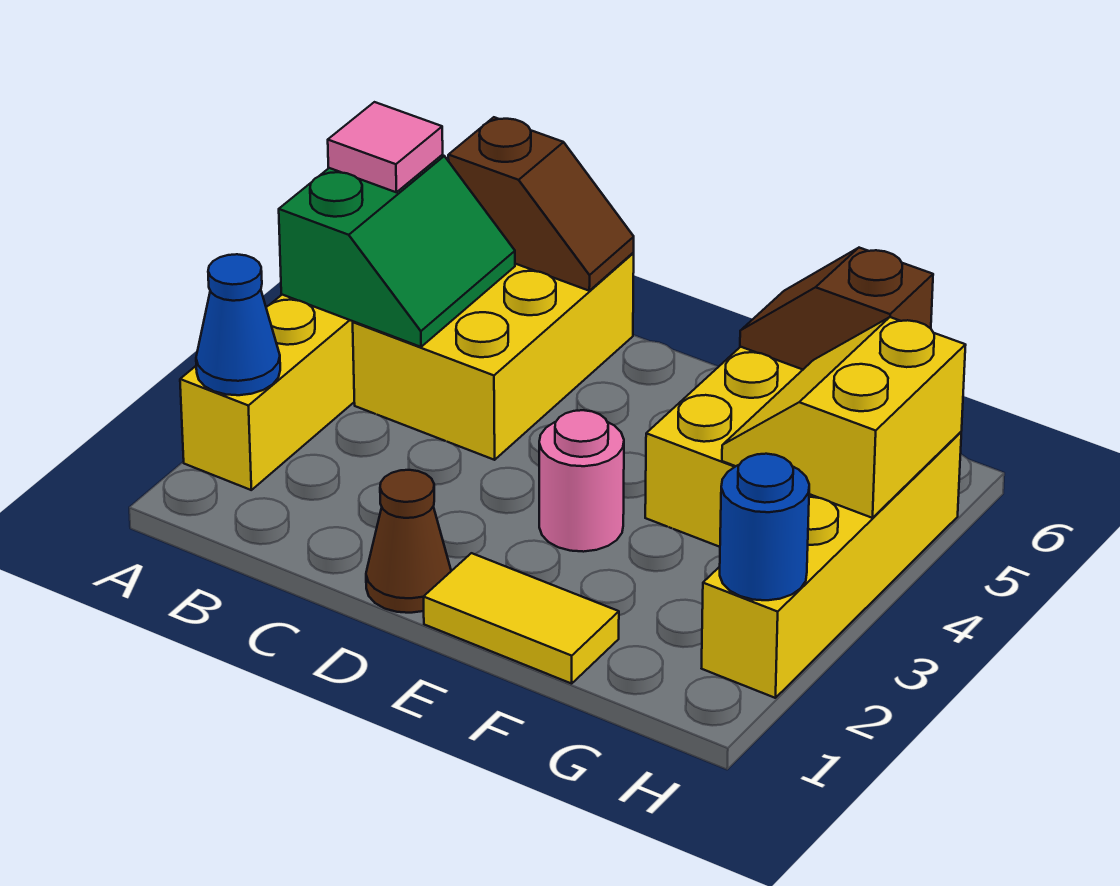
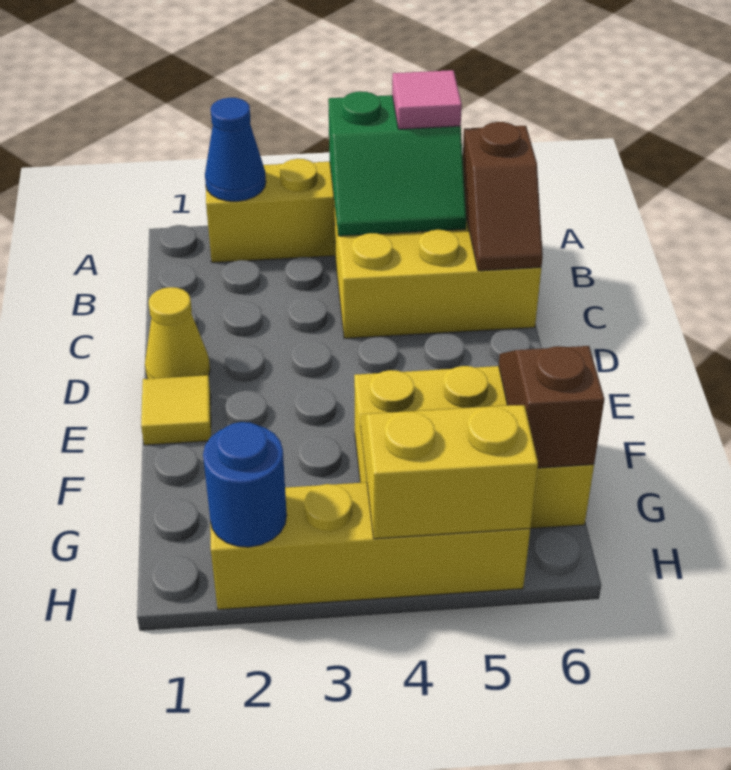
brown cone D1 level 1 -> yellow cone D1 level 1
yellow tile E1:F1 level 1 -> yellow tile E1 level 1
pink round brick E3 level 1 -> none

